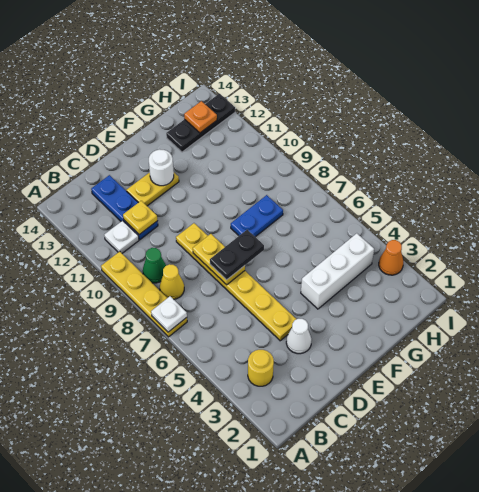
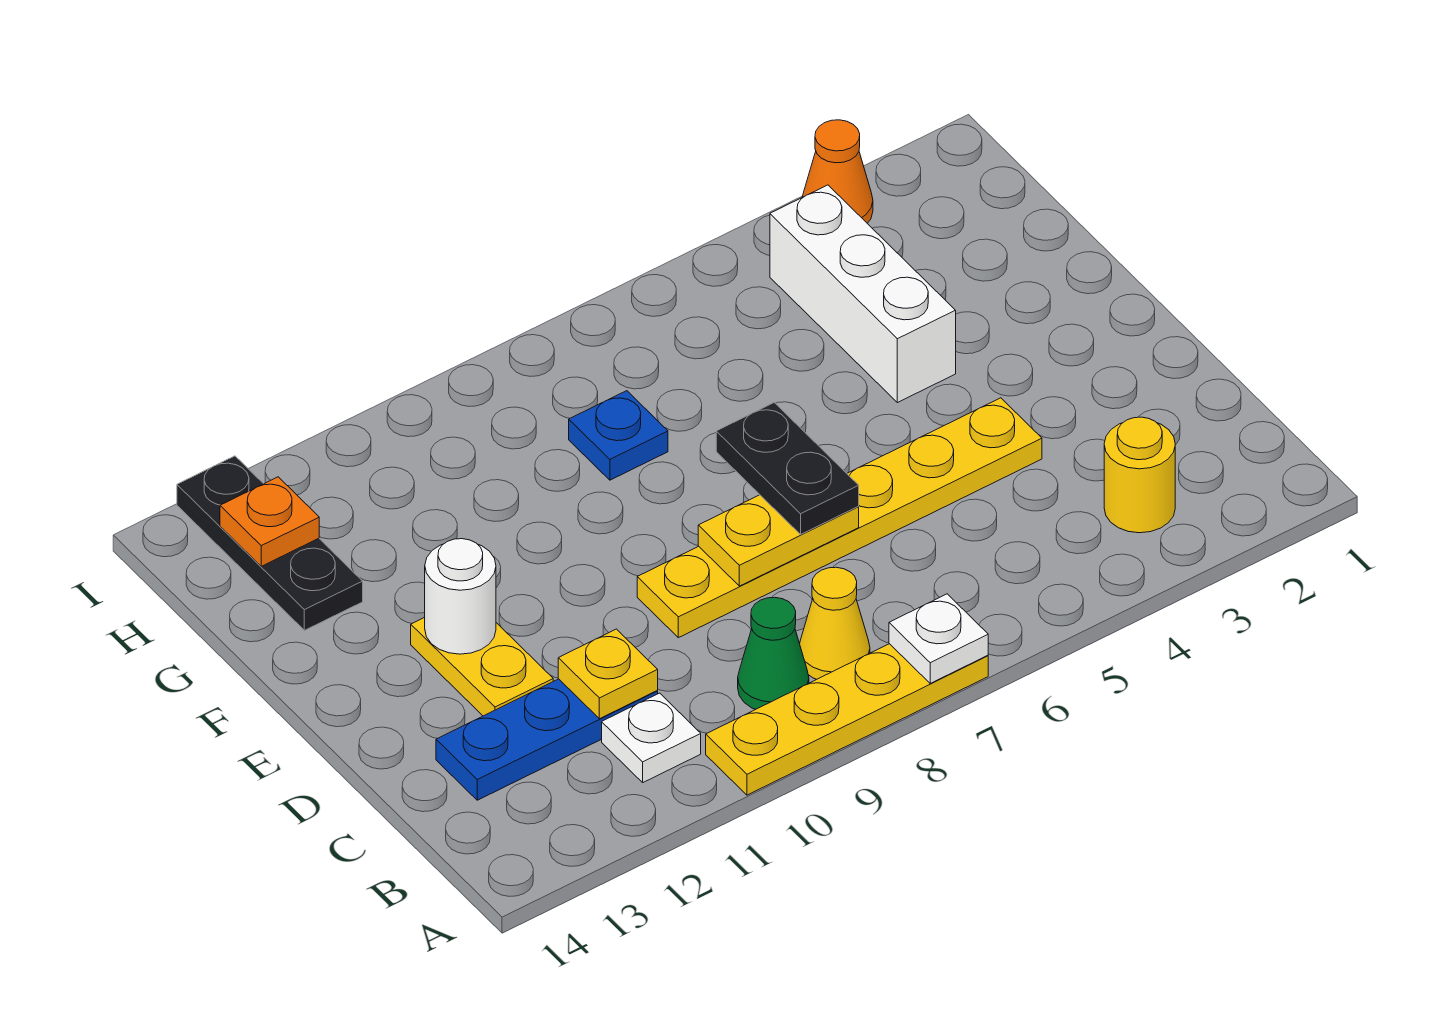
white cone D3 level 1 -> none
blue plate F8:G8 level 1 -> blue plate G8 level 1

